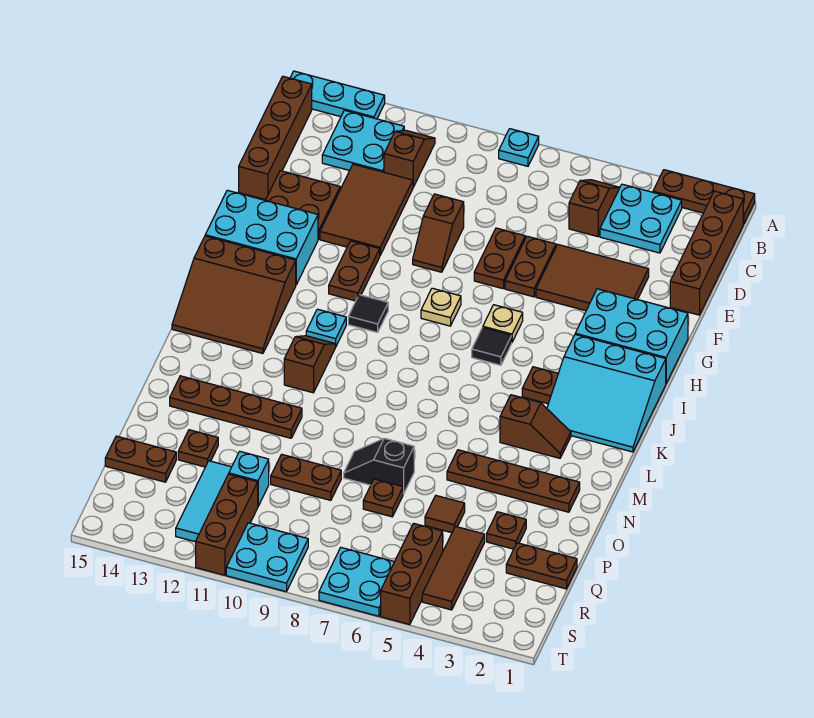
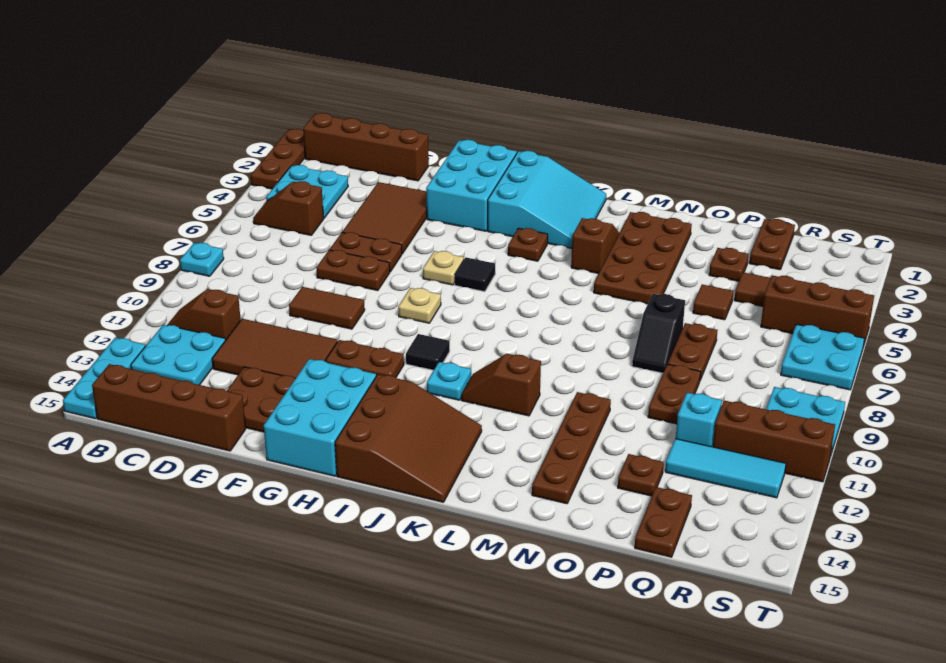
brown slope E9:F9 level 1 top E -> brown tile E9:F9 level 1
brown plate N2:N5 level 1 -> brown plate M2:N5 level 1
brown plate P7 level 1 -> brown plate P7:P8 level 1

